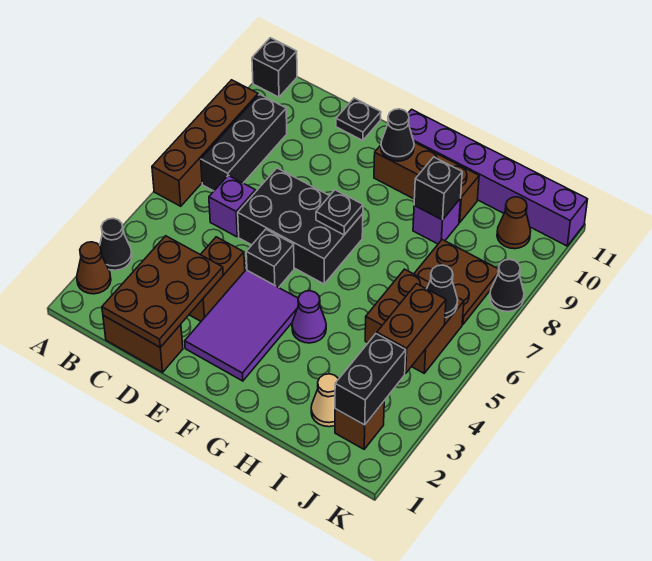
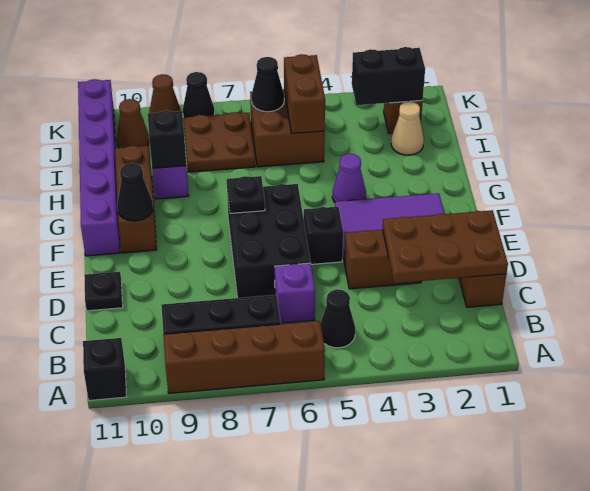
brown cone A2 level 1 -> brown cone K9 level 1
black cone A3 level 1 -> black cone B5 level 1
brown brick J4:J5 level 2 -> brown brick I5:J5 level 2

